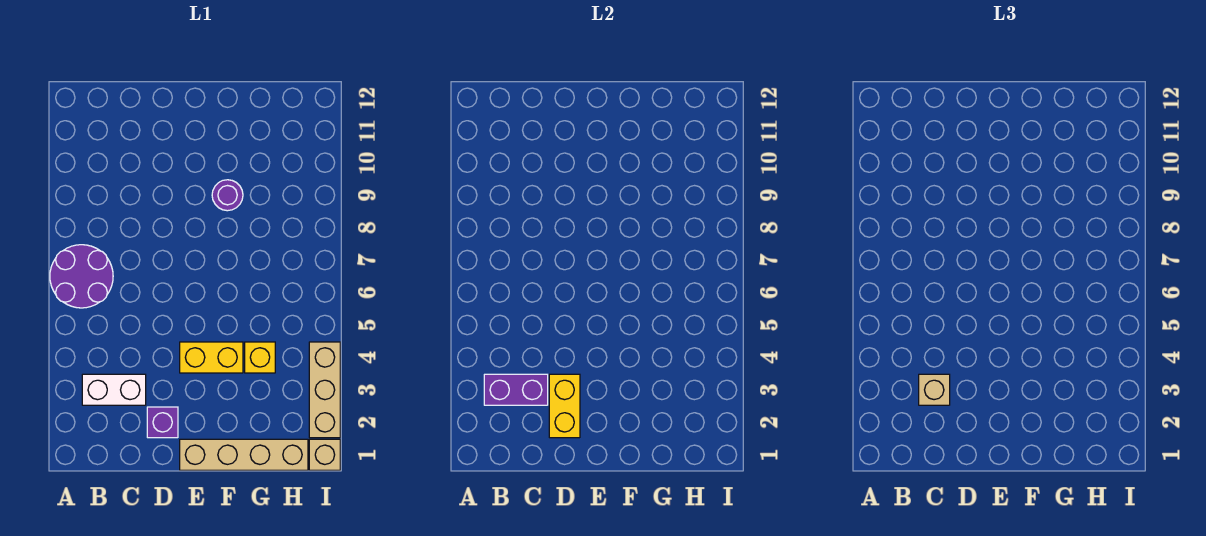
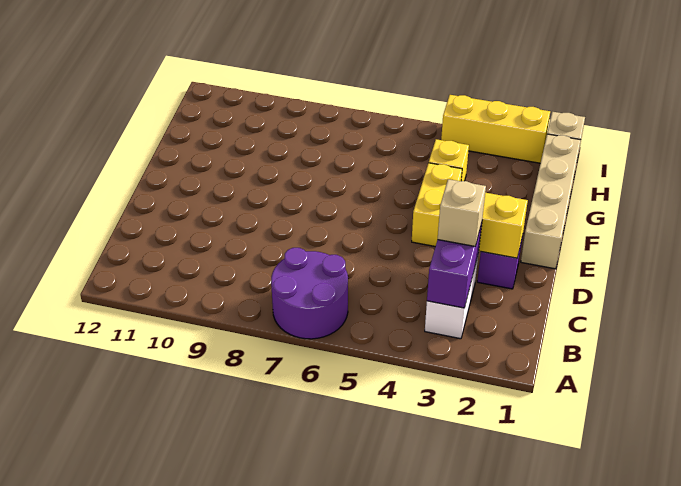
purple round brick F9 level 1 -> none
tan brick I2:I4 level 1 -> yellow brick I2:I4 level 1

